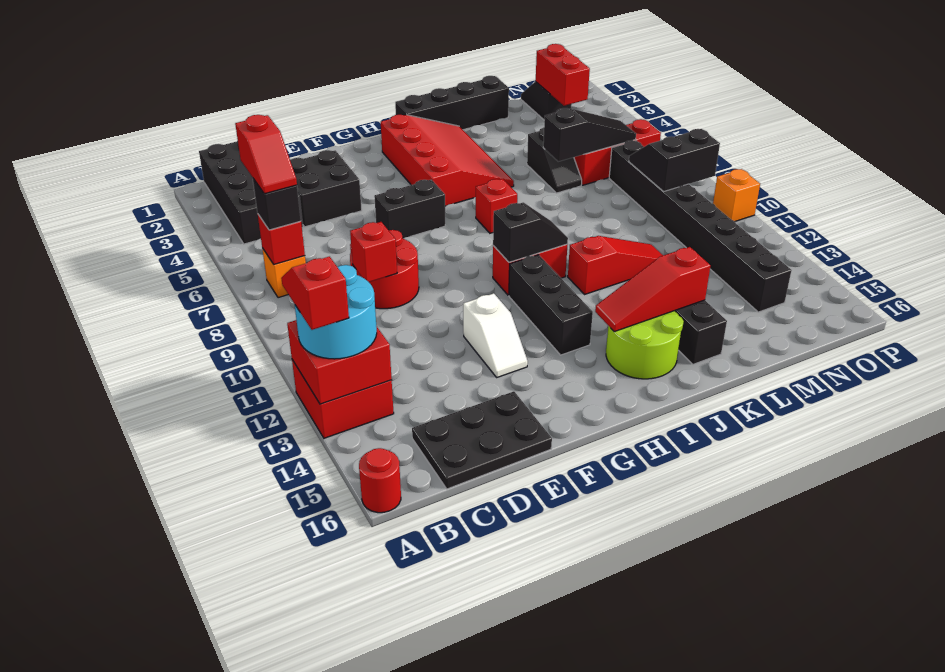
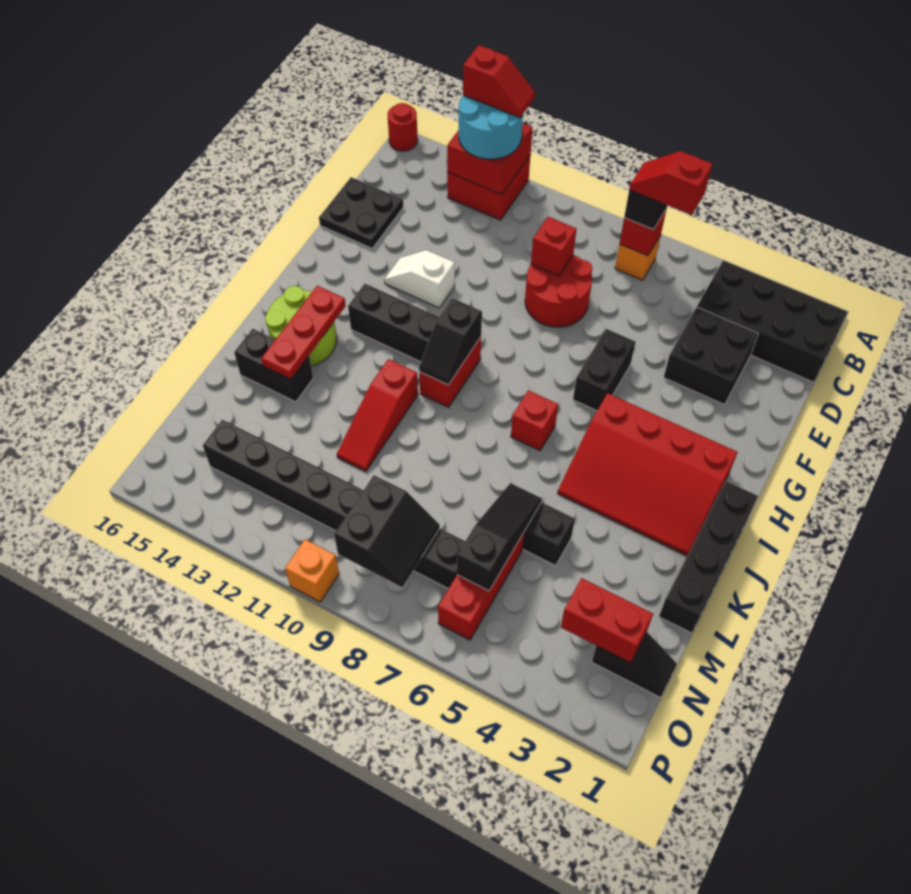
black plate C15:E16 level 1 -> black plate D15:E16 level 1
red slope I14:K14 level 2 top K -> red plate I14:K14 level 2
black slope L6:N6 level 2 top L -> black slope L6:N6 level 2 top N

